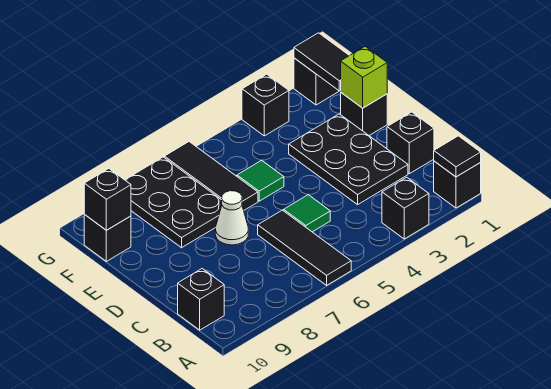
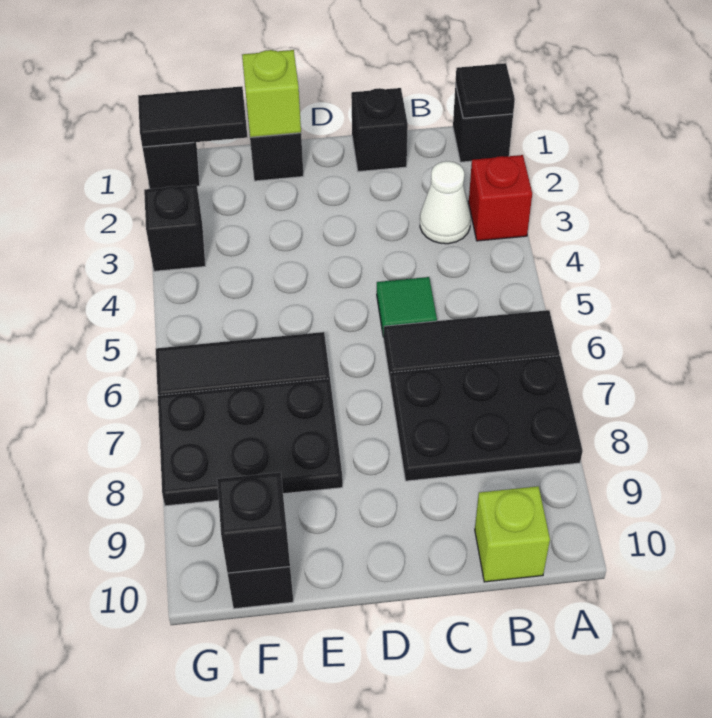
black brick A3 level 1 -> red brick A3 level 1
black brick B10 level 1 -> lime brick B10 level 1
black plate C2:E3 level 1 -> black plate A7:C8 level 1
white cone D7 level 1 -> white cone B3 level 1
green tile E5 level 1 -> none

